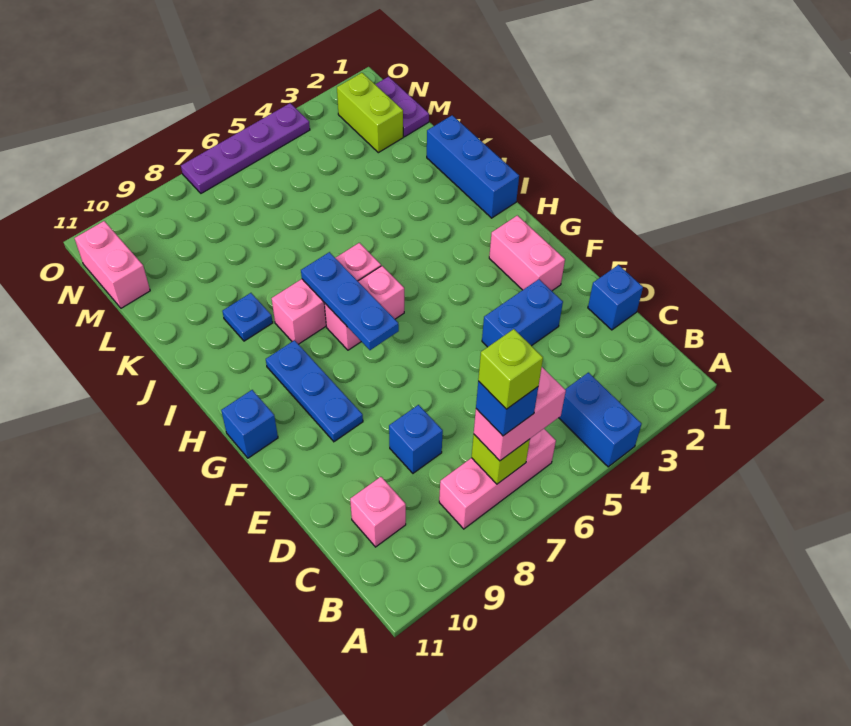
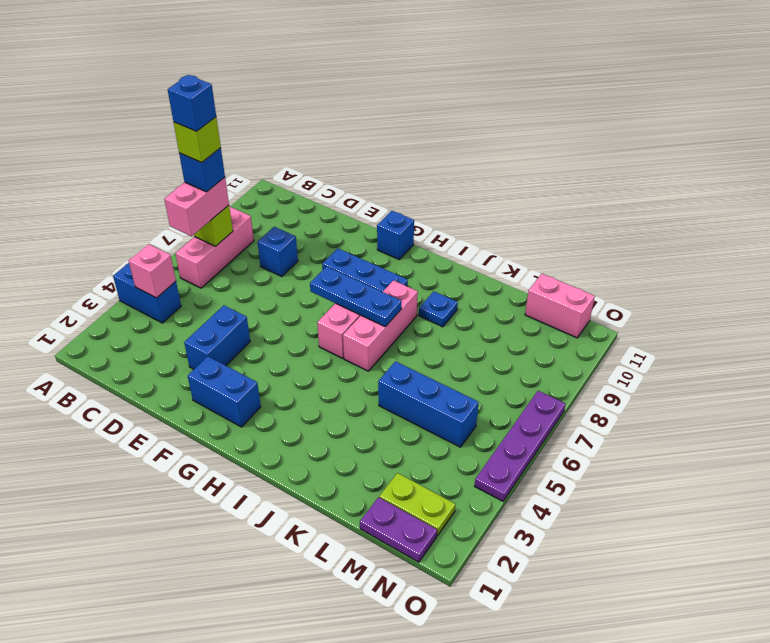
pink brick C10 level 1 -> pink brick B4 level 2
blue brick D1 level 1 -> blue brick B7 level 6
pink brick F2:G2 level 1 -> blue brick F2:G2 level 1
blue brick I1:K1 level 1 -> blue brick K5:M5 level 1
lime brick M2:N2 level 1 -> lime plate M2:N2 level 1

